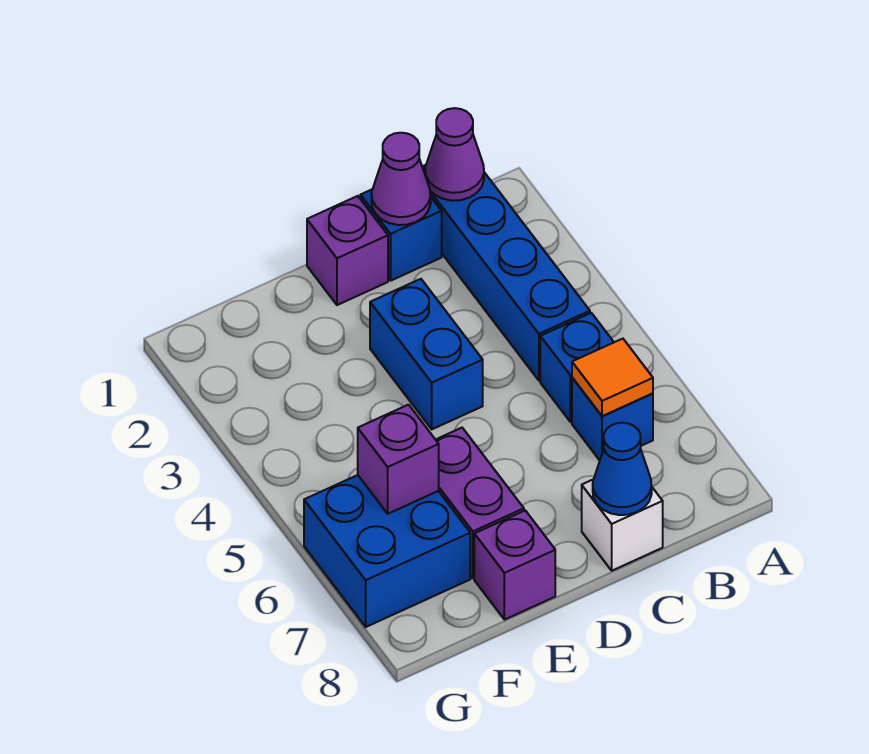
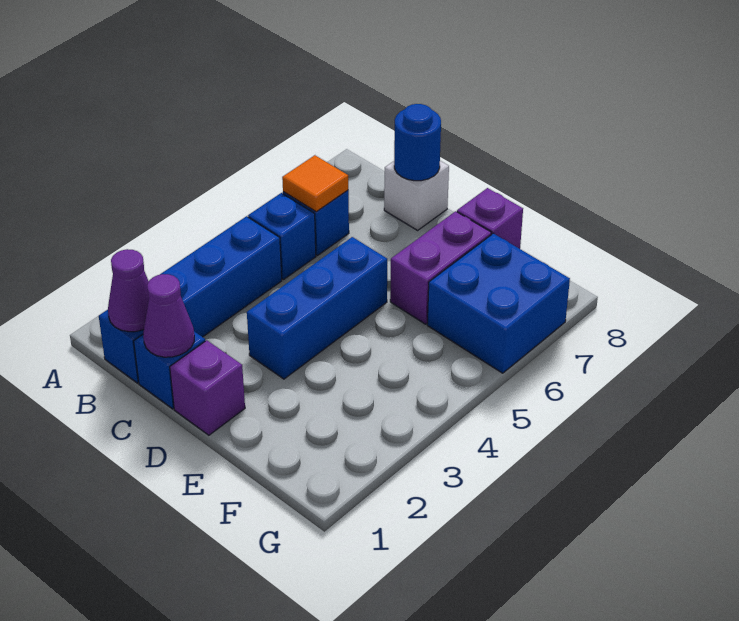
blue cone C8 level 2 -> blue round brick C8 level 2
blue brick D3:D4 level 1 -> blue brick D3:D5 level 1
purple brick F6 level 2 -> none

